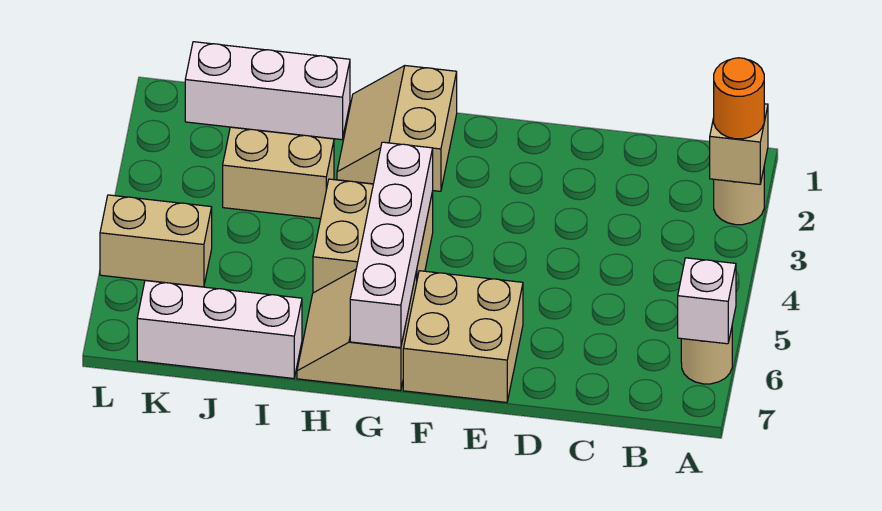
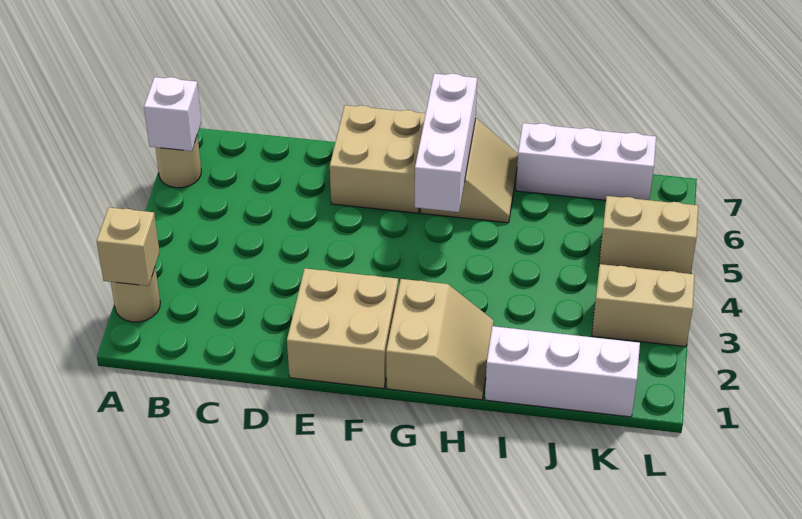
orange round brick A2 level 3 -> none
tan brick G4:H5 level 1 -> tan brick E1:F2 level 1
white brick G4:G7 level 2 -> white brick G5:G7 level 2
tan brick I3:J3 level 1 -> tan brick K3:L3 level 1

